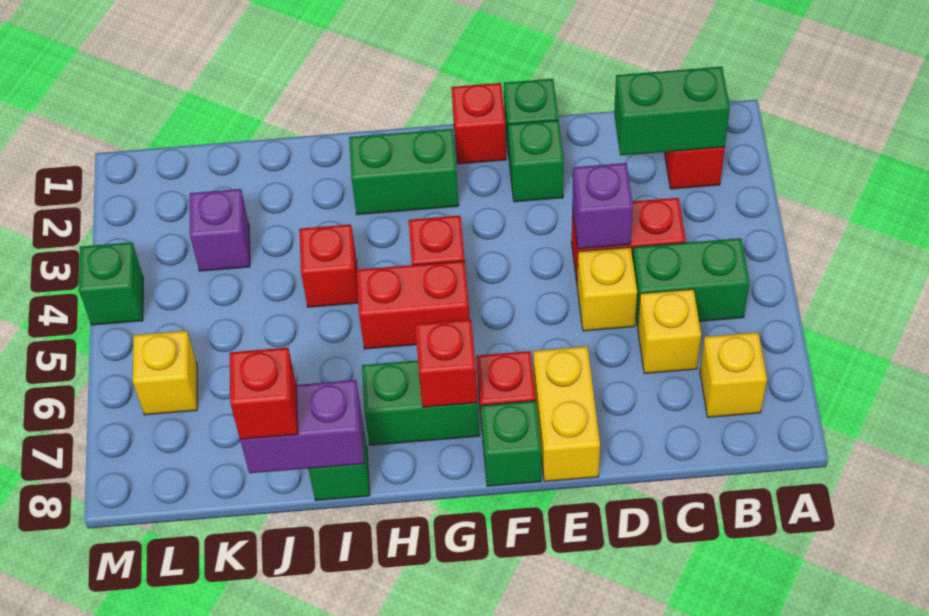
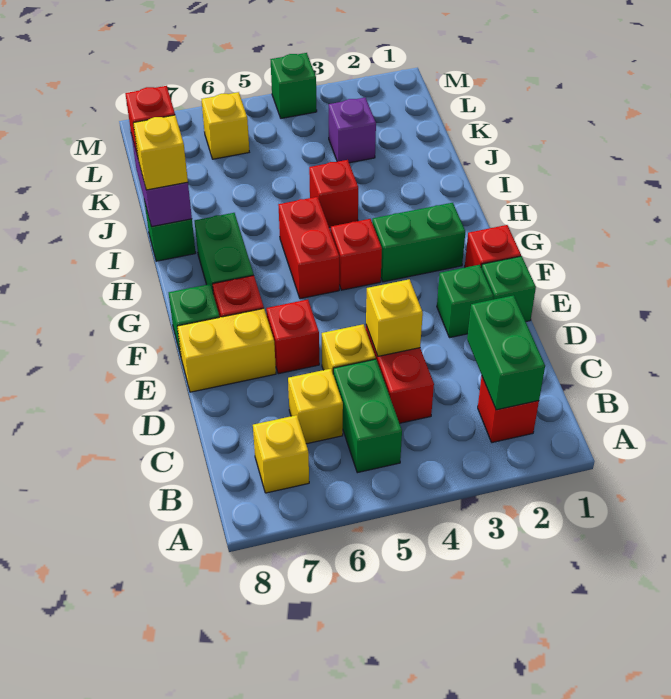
purple brick D4 level 2 -> yellow brick D4 level 2
green brick G2:H2 level 1 -> green brick G2:G3 level 1
red brick G7 level 2 -> red brick E6 level 1
none -> yellow brick I8 level 3

